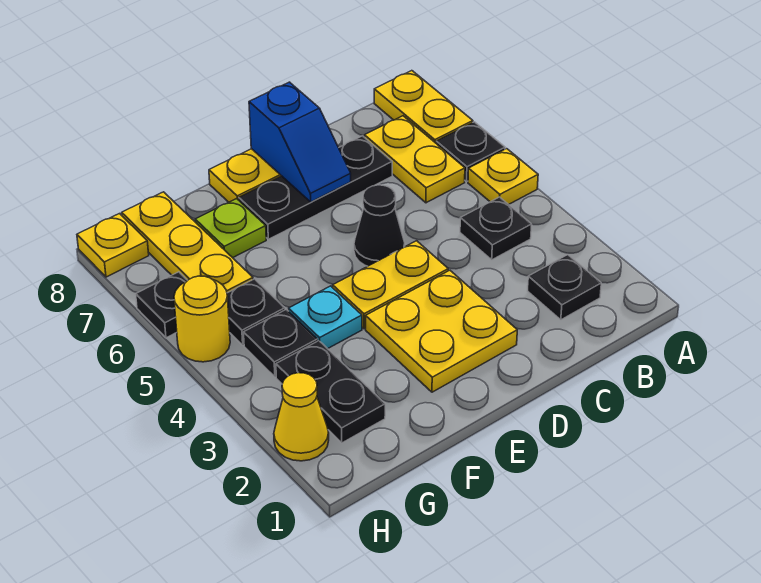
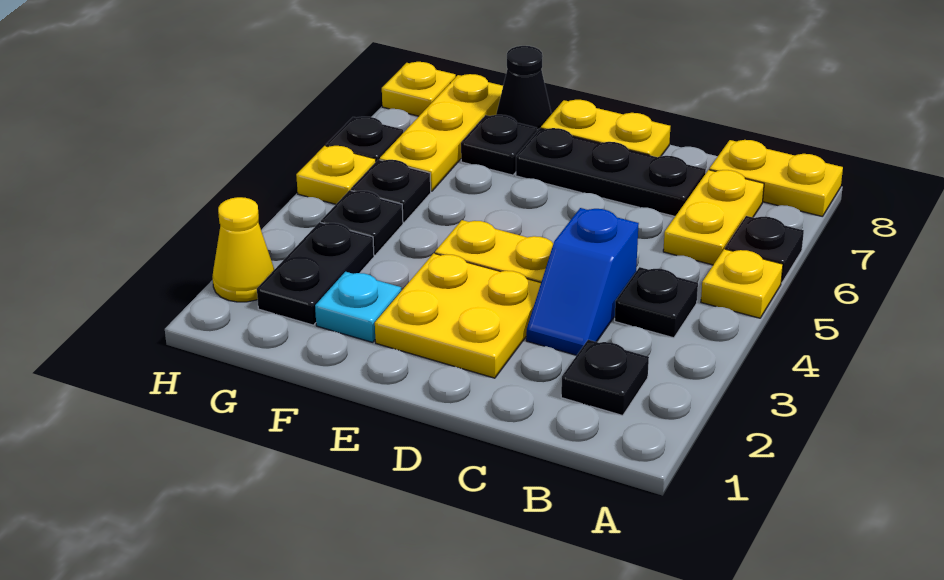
yellow plate A7:A8 level 1 -> yellow plate A8:B8 level 1
black cone D5 level 1 -> black cone F8 level 1
blue slope D7:D8 level 2 top 8 -> blue slope C3:C4 level 1 top 4
cyan plate F4 level 1 -> cyan plate F2 level 1
lime plate F7 level 1 -> black plate F7 level 1
yellow round brick H5 level 1 -> yellow plate H5 level 1

